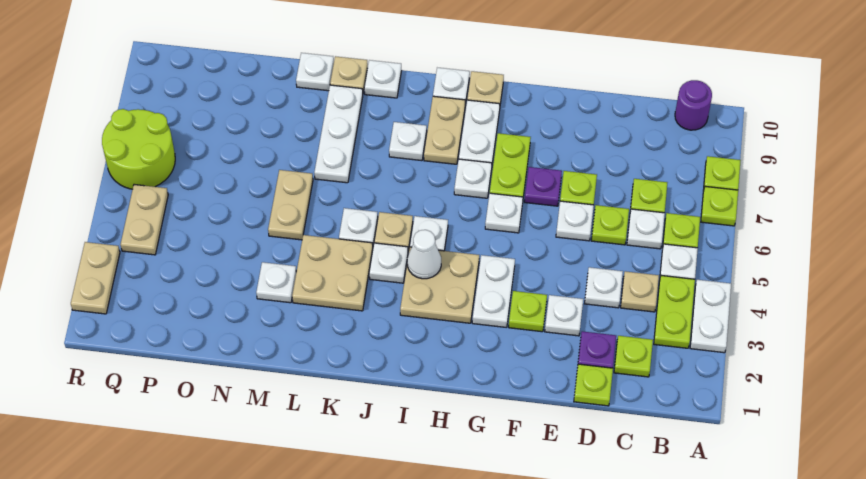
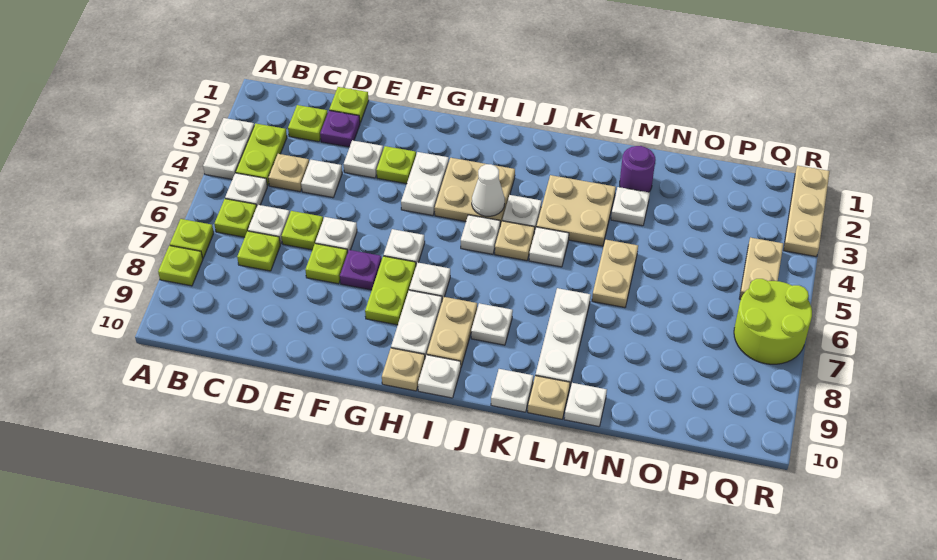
purple round brick B10 level 1 -> purple round brick M2 level 1
tan plate R2:R3 level 1 -> tan plate R1:R3 level 1

